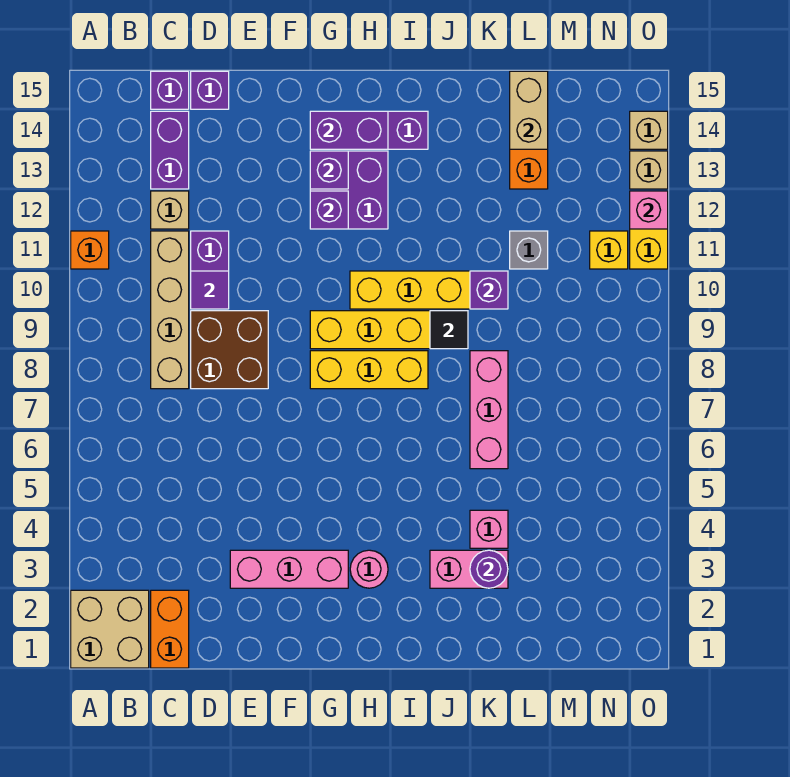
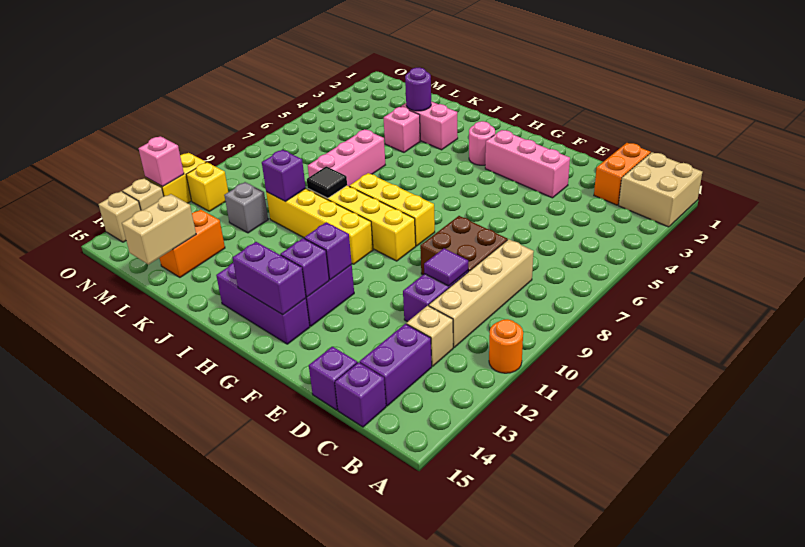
orange brick A11 level 1 -> orange round brick A11 level 1

